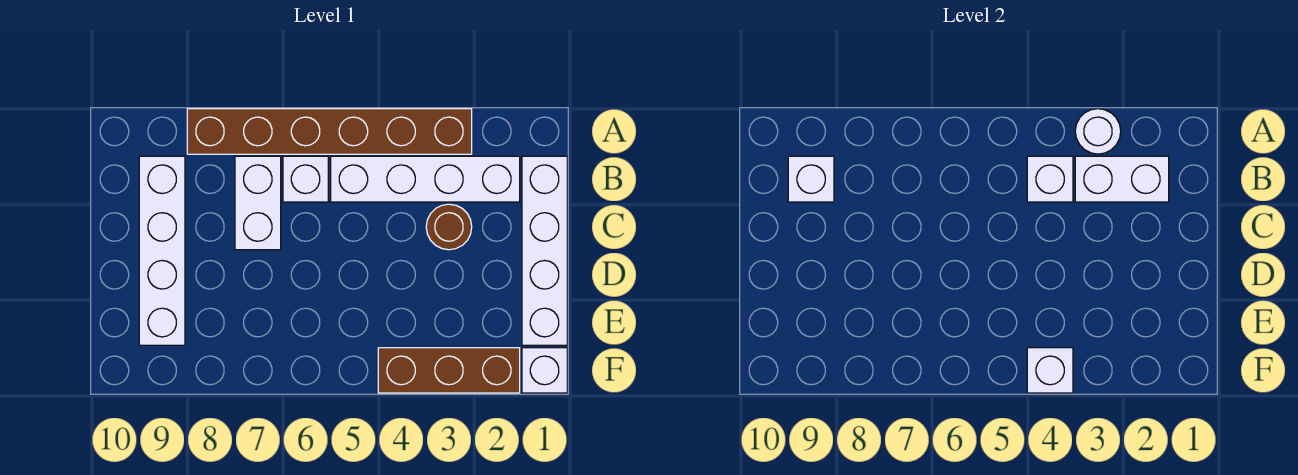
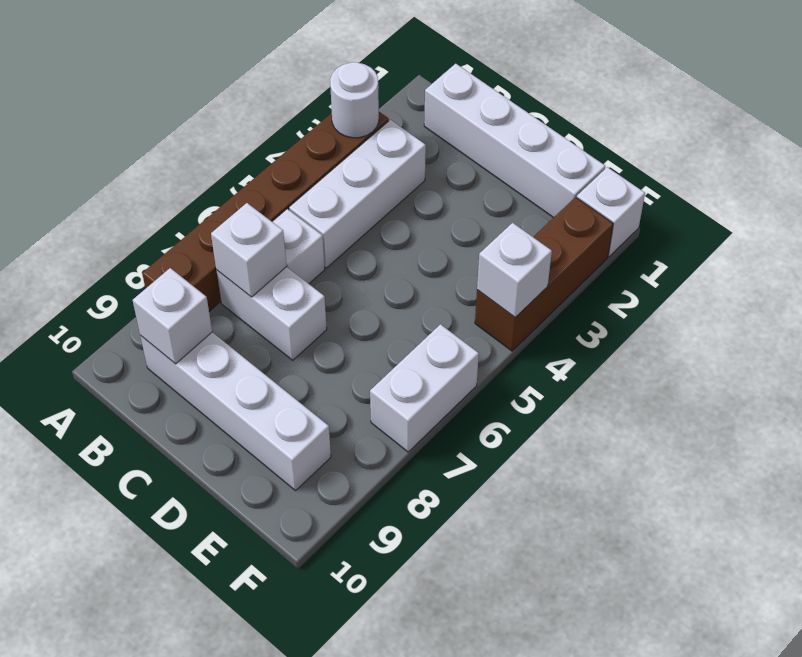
white brick B2:B5 level 1 -> white brick B3:B5 level 1
white brick B2:B3 level 2 -> white brick F6:F7 level 1
white brick B4 level 2 -> white brick B7 level 2
brown round brick C3 level 1 -> none

